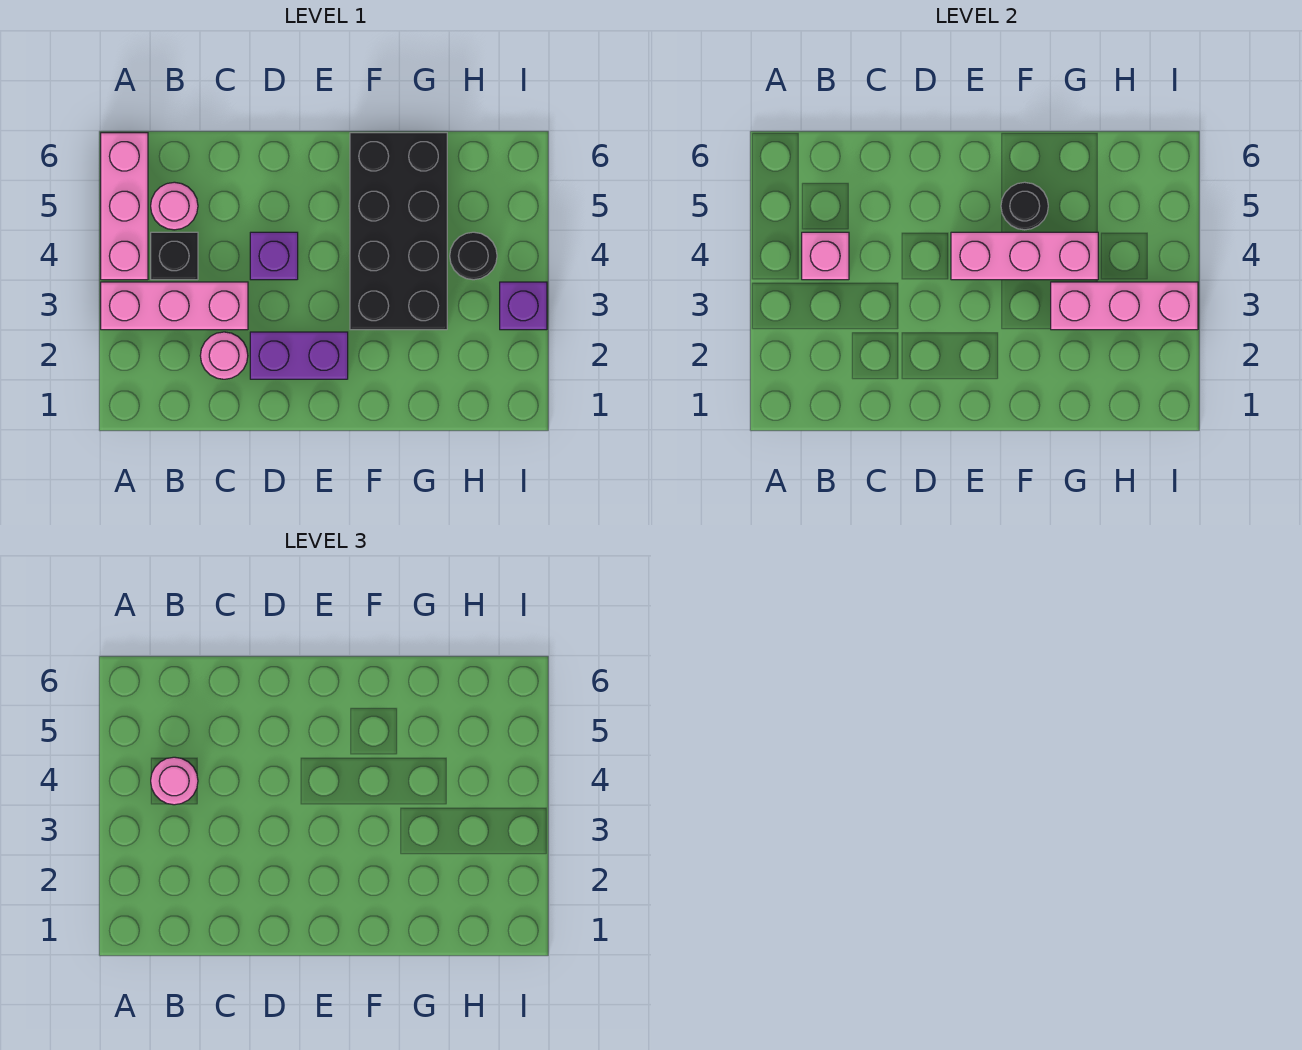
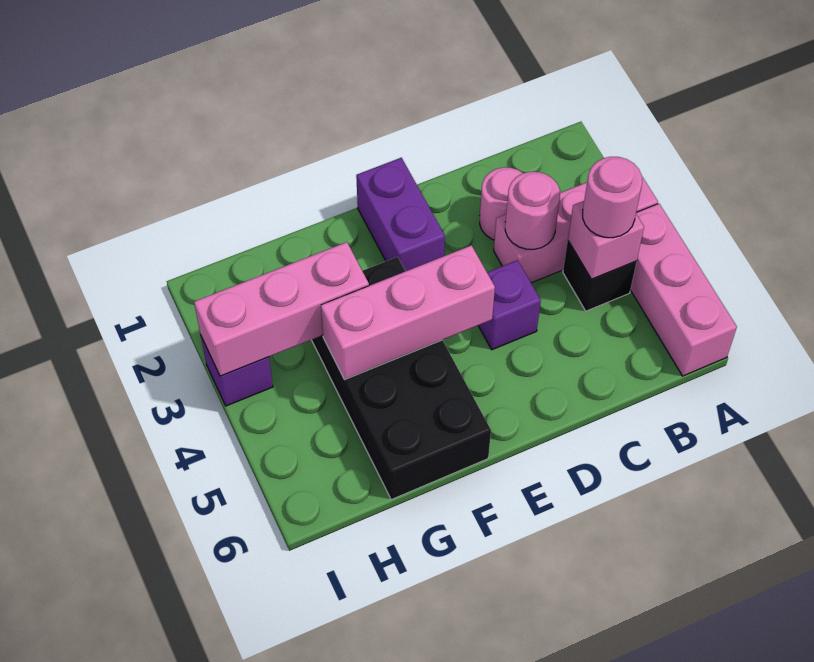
pink round brick B5 level 1 -> pink round brick C3 level 2
purple brick D2:E2 level 1 -> purple brick E1:E2 level 1
black round brick F5 level 2 -> none
black round brick H4 level 1 -> none

